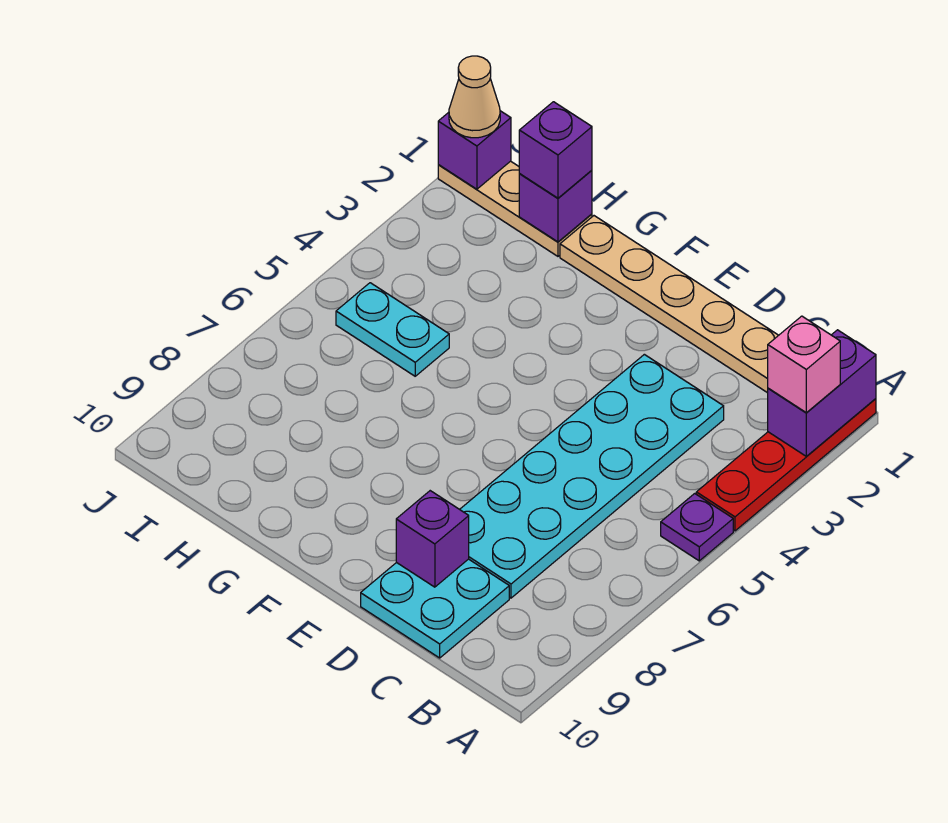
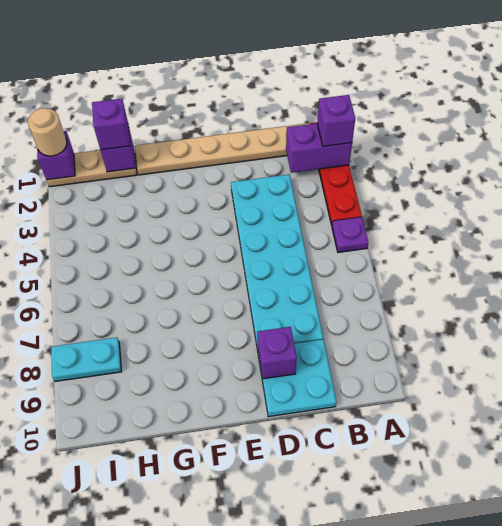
purple brick A1:A2 level 2 -> purple brick A2:B2 level 2
pink brick A2 level 3 -> purple brick A2 level 3
cyan plate H5:I5 level 1 -> cyan plate I8:J8 level 1
tan cone J1 level 3 -> tan round brick J1 level 3

